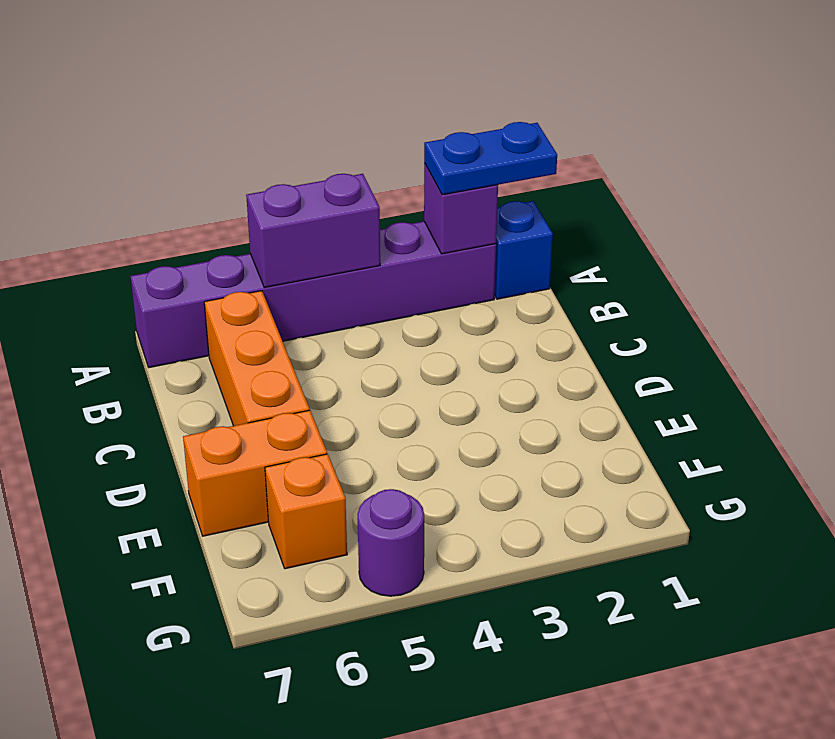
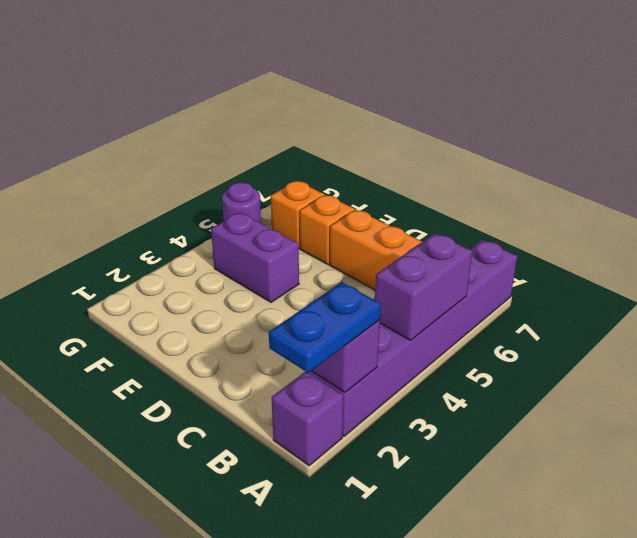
blue brick A1 level 1 -> purple brick A1 level 1
none -> purple brick E4:F4 level 1
orange brick E6:E7 level 1 -> orange brick E6 level 1

